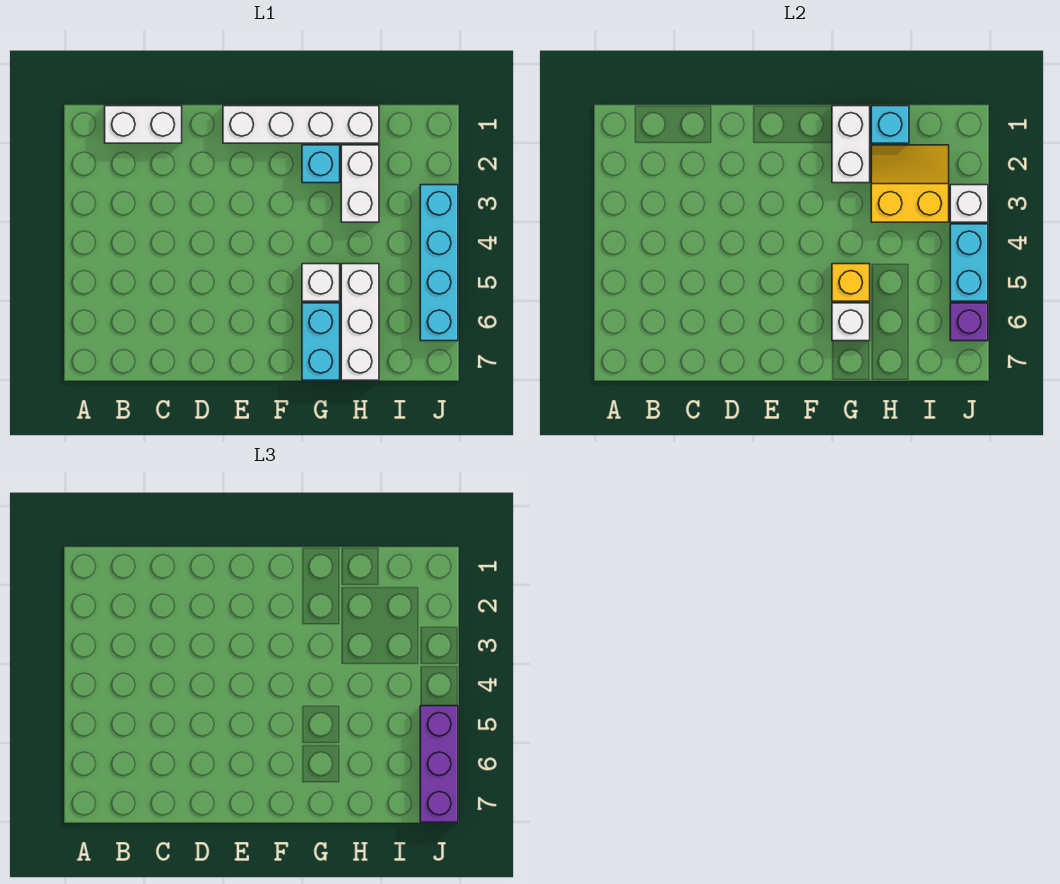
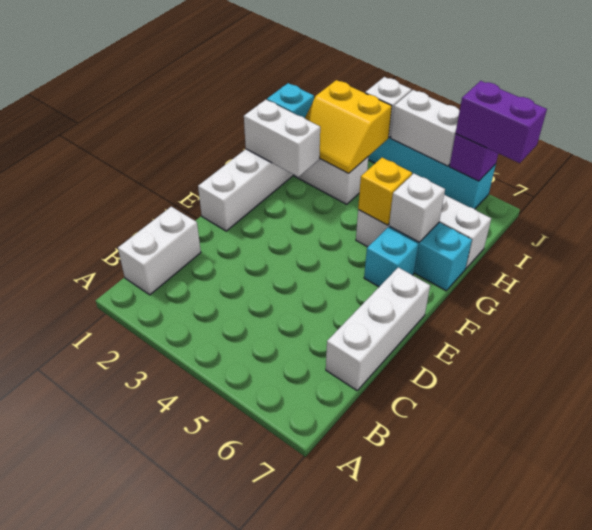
none -> white brick C7:E7 level 1
cyan brick G2 level 1 -> cyan brick F6 level 1
yellow slope H2:I3 level 2 top 3 -> yellow slope H2:I3 level 2 top I
cyan brick J4:J5 level 2 -> white brick J4:J5 level 2
purple brick J5:J7 level 3 -> purple brick J6:J7 level 3

